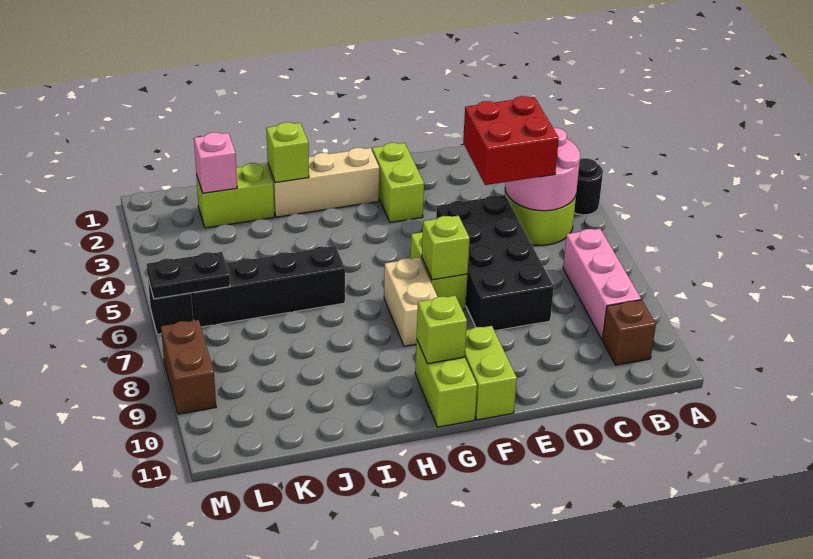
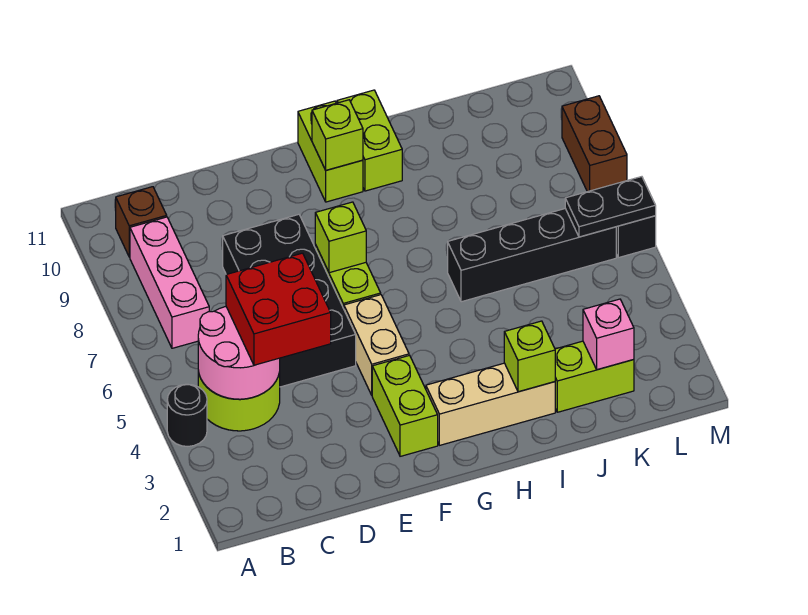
lime brick F10:F11 level 1 -> lime brick H10:H11 level 1
tan brick G7:G8 level 1 -> tan brick F4:F5 level 1

